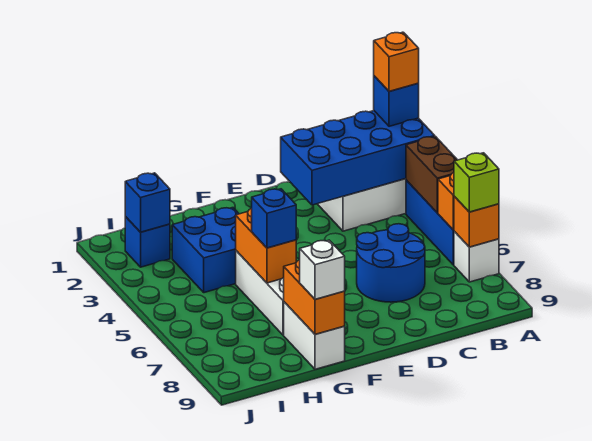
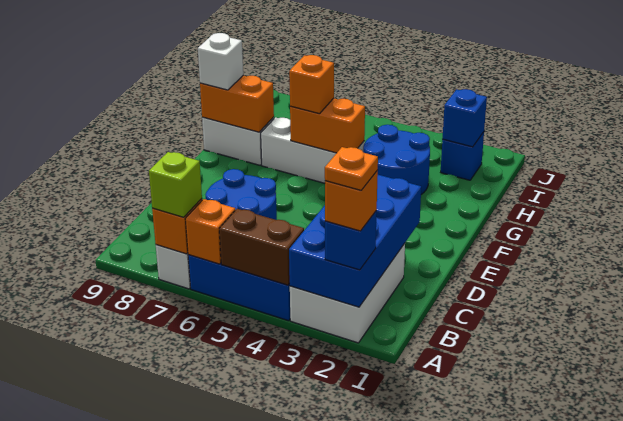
none -> orange plate A2 level 5
blue brick G3:H4 level 1 -> blue round brick G3:H4 level 1
blue brick G6 level 3 -> orange brick G6 level 3

